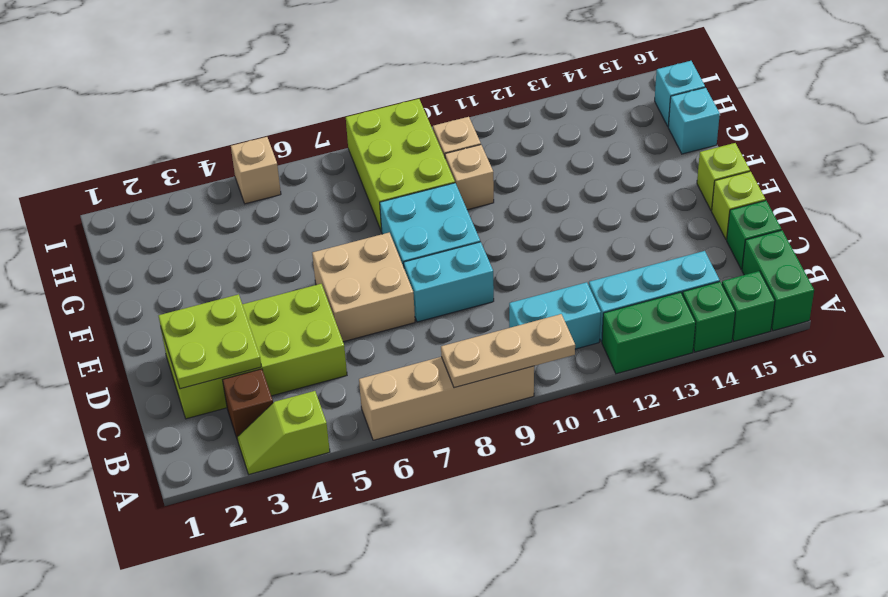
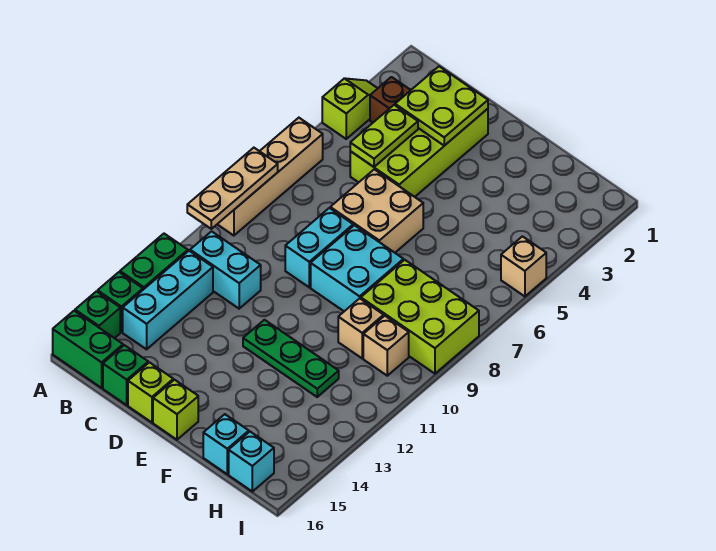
cyan brick B10:B11 level 1 -> cyan brick B11:C11 level 1
none -> lime plate C4:C5 level 2
none -> green plate E12:G12 level 1

